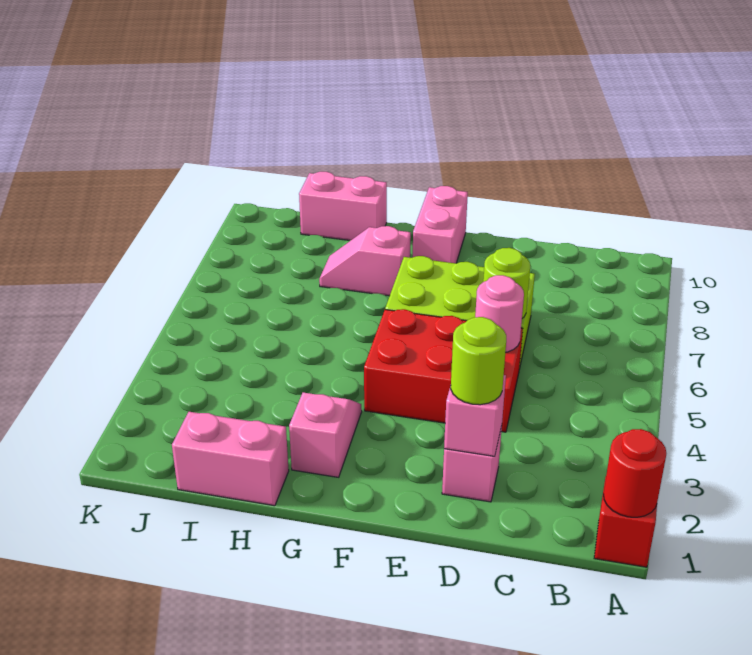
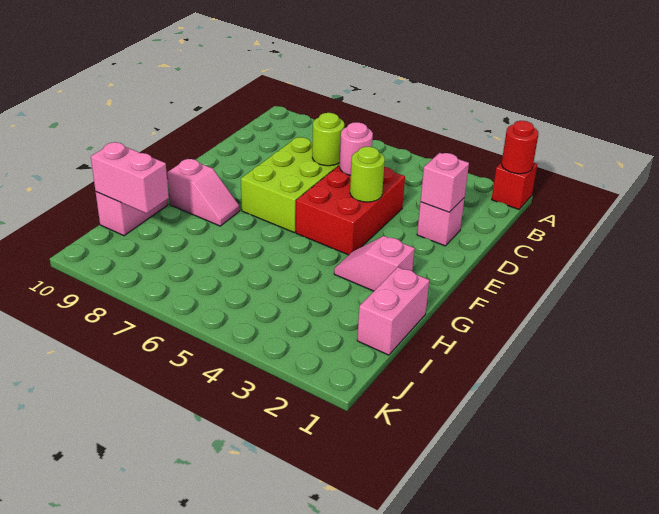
lime round brick D2 level 3 -> lime round brick E4 level 2
pink brick F9:F10 level 1 -> pink brick I9:I10 level 2
pink slope G8:H8 level 1 top G -> pink slope G8:G9 level 1 top 9

